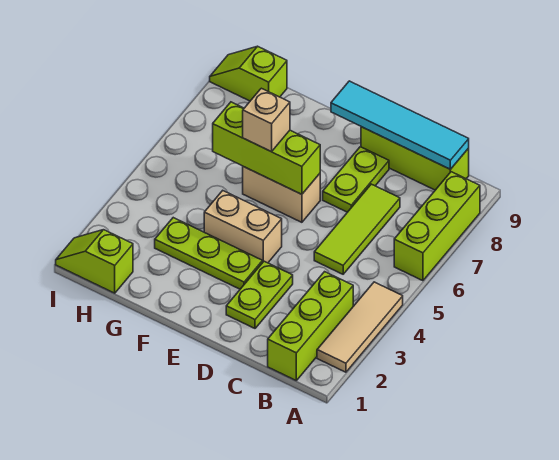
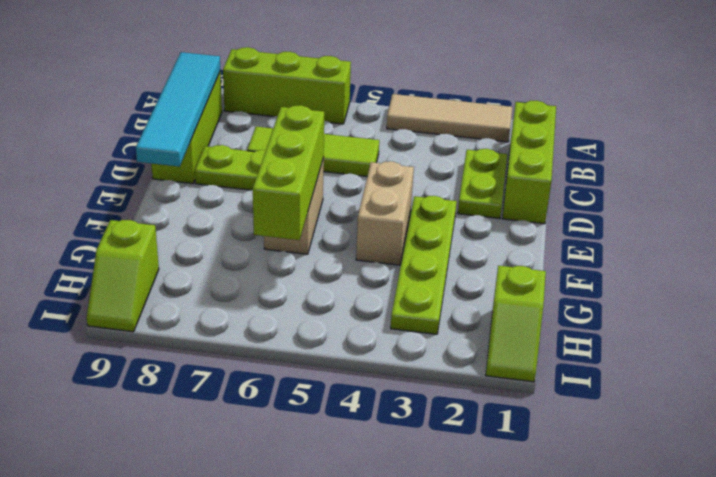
lime brick B1:B3 level 1 -> lime brick B1:D1 level 1
lime plate D2:D3 level 1 -> lime plate C2:D2 level 1
lime plate E3:G3 level 1 -> lime plate E3:H3 level 1
tan brick F6 level 3 -> none

